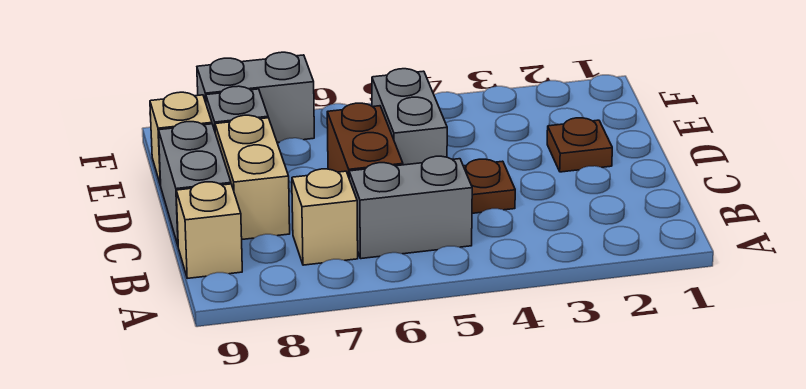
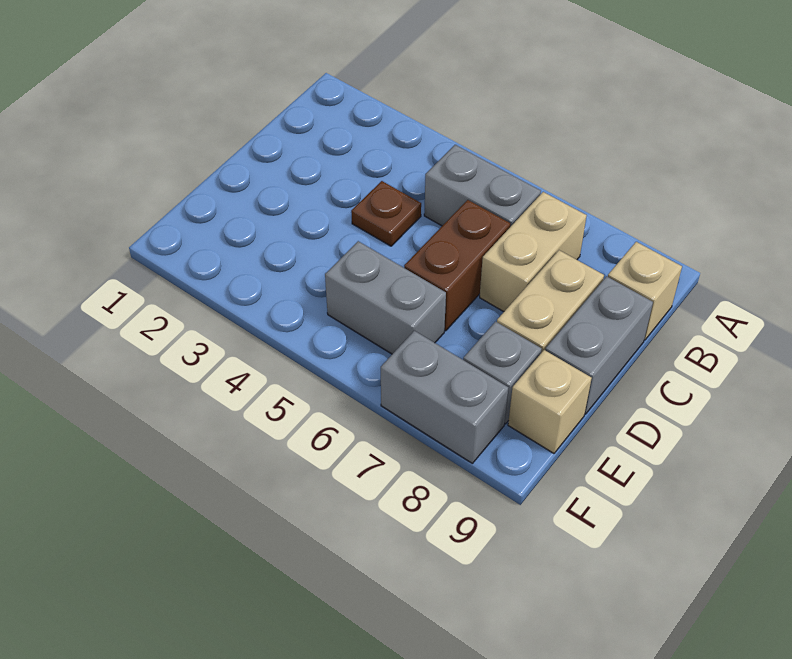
tan brick B7 level 1 -> tan brick B7:C7 level 1
brown plate D2 level 1 -> none
grey brick D5:E5 level 1 -> grey brick E5:E6 level 1

